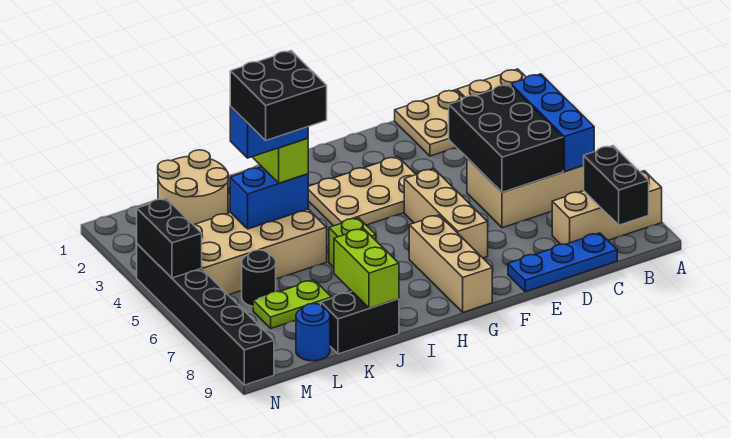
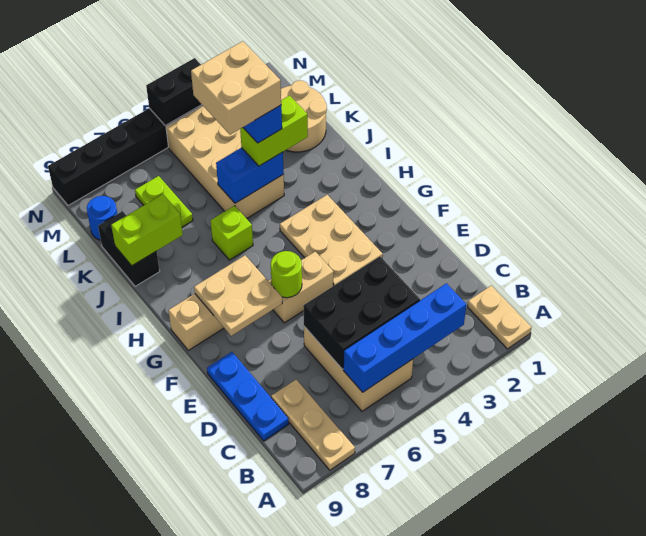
tan brick A8:C8 level 1 -> tan plate A8:C8 level 1
blue brick B4:B6 level 2 -> blue brick B3:B6 level 2
black brick B8:B9 level 2 -> none
tan plate C1:D2 level 1 -> tan plate F7:G8 level 2
tan brick F5:F7 level 1 -> tan brick F5:F6 level 1
none -> lime round brick F6 level 2
blue brick J4:K4 level 2 -> blue brick J4:J5 level 2
black brick J4:K5 level 5 -> tan brick J4:K5 level 5
black round brick L6 level 1 -> none

